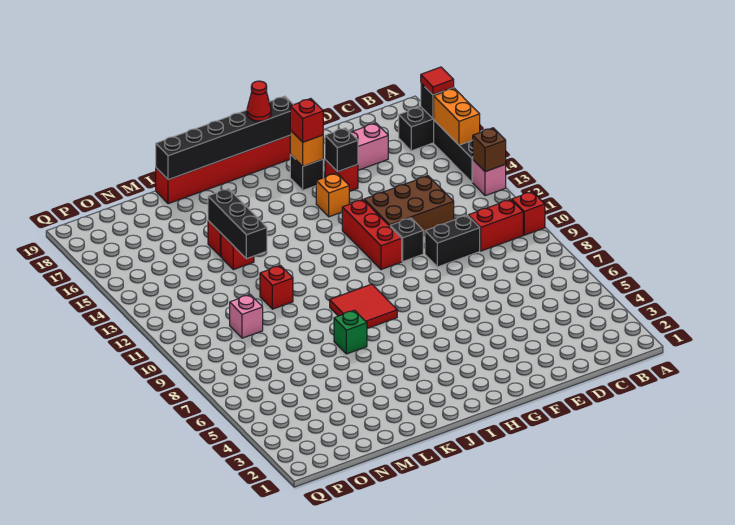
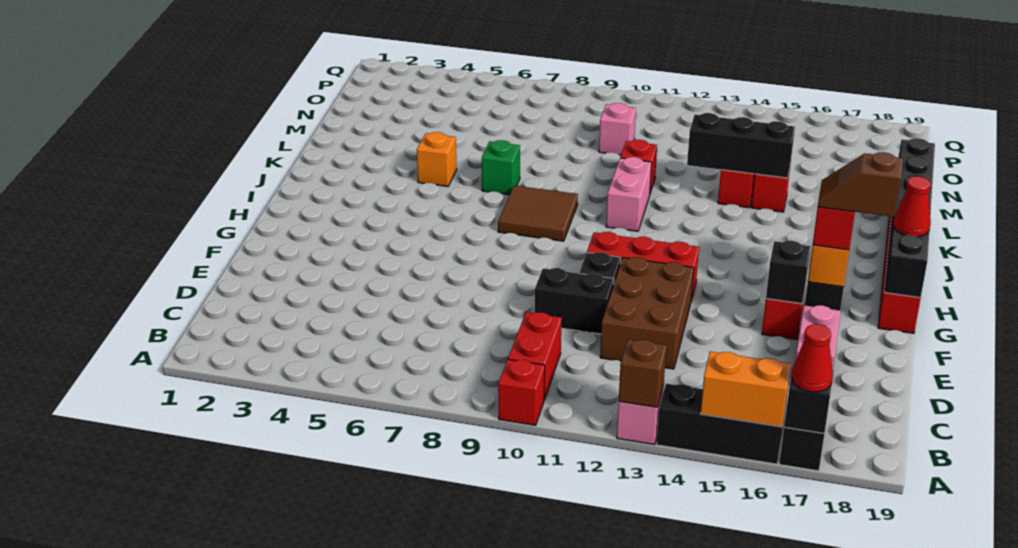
red tile A17 level 3 -> red cone A17 level 3
black brick D10:E10 level 1 -> black brick E10:E11 level 1
orange brick G15 level 1 -> orange brick K5 level 1
none -> brown slope G17:G18 level 4 top 18
red tile I8:J9 level 1 -> brown tile I8:J9 level 1
none -> pink brick J11:K11 level 1

